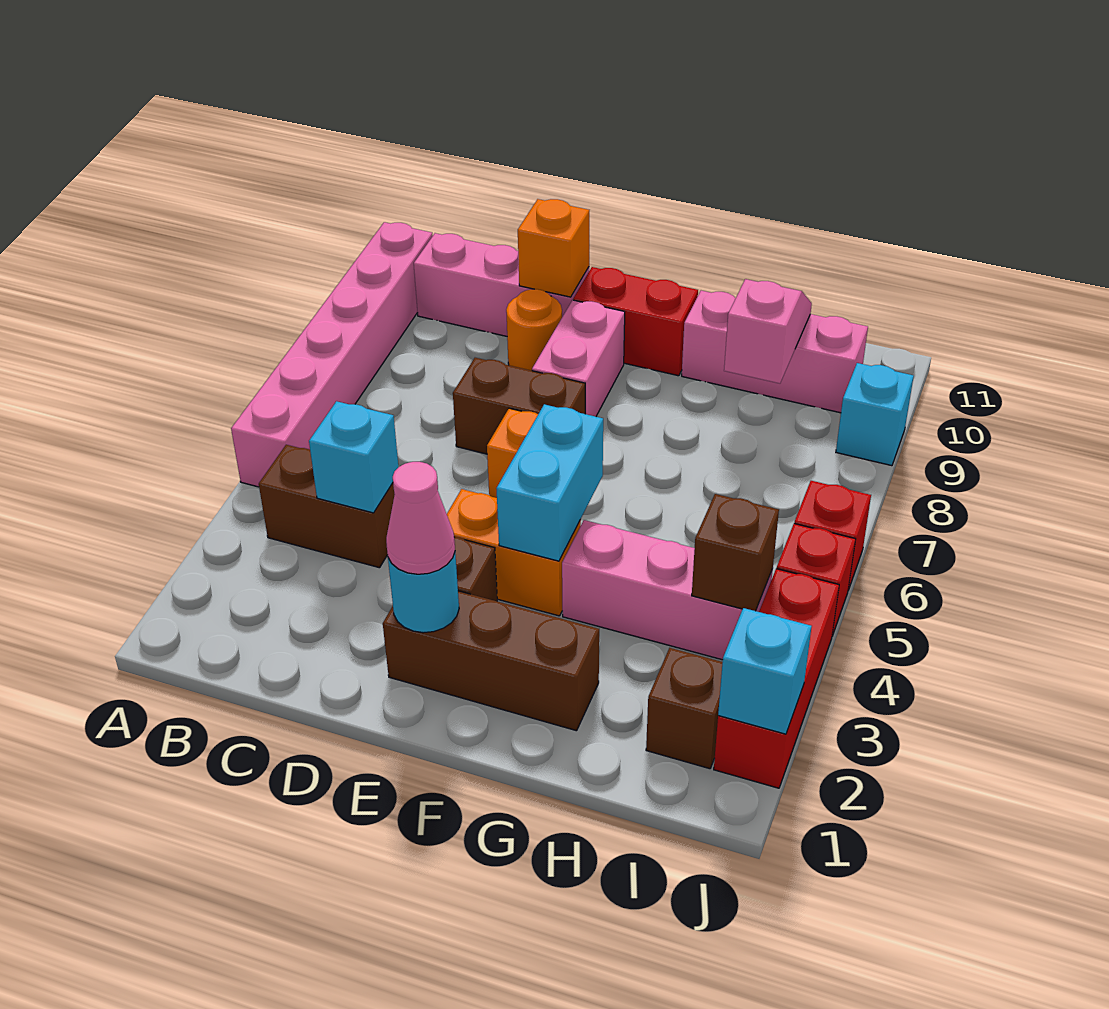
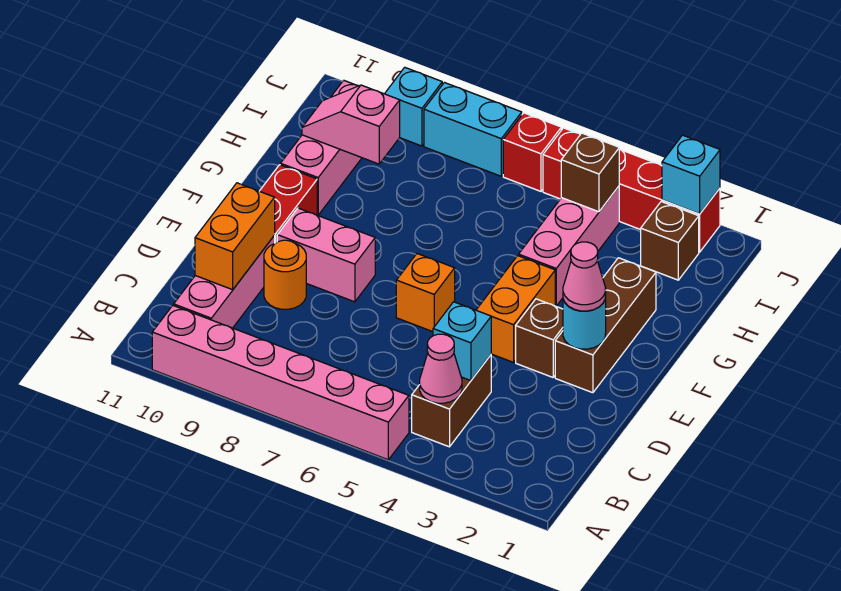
none -> pink cone B4 level 2
brown brick D7:E7 level 1 -> none
orange brick D10 level 2 -> orange brick C10:D10 level 2
cyan brick F4:F5 level 2 -> cyan brick J7:J8 level 1

